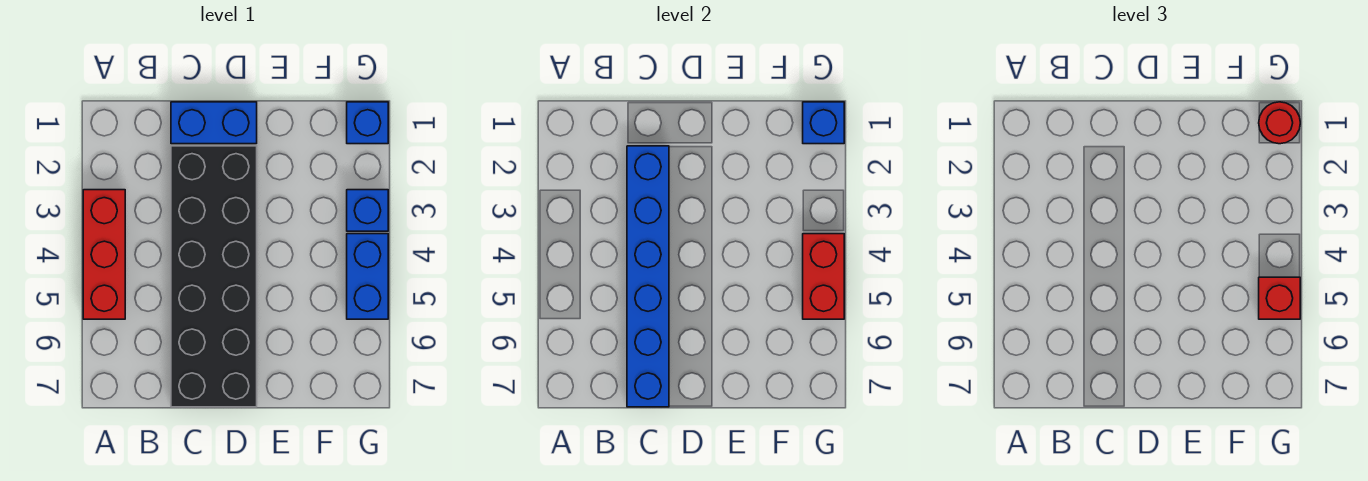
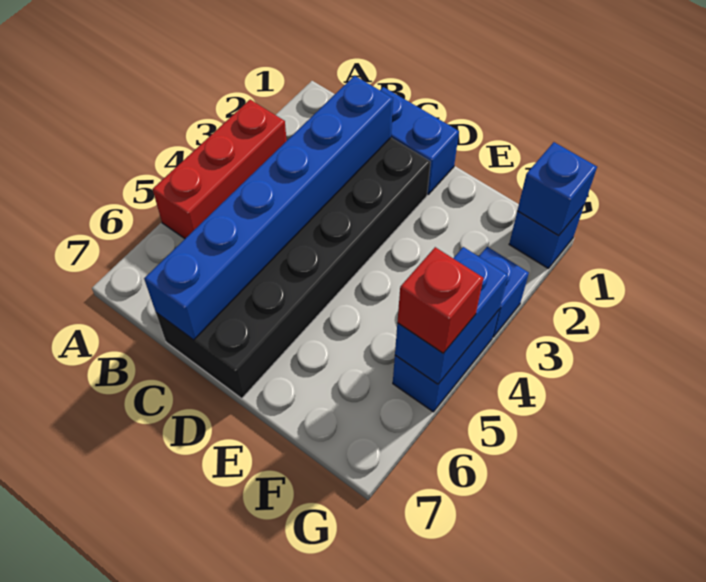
red round brick G1 level 3 -> none
red brick G4:G5 level 2 -> blue brick G4:G5 level 2

